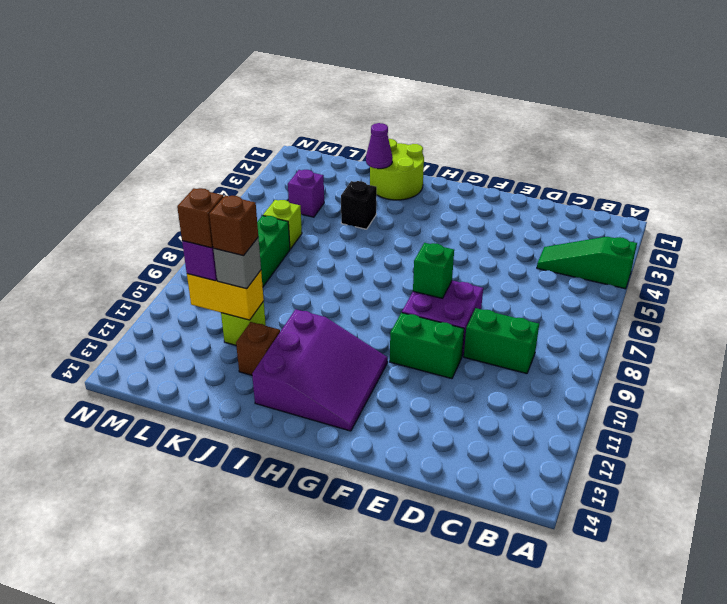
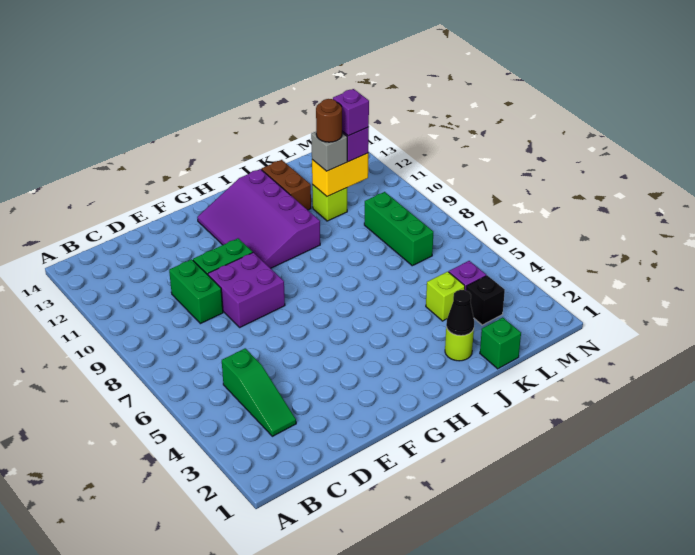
green slope A4:C4 level 1 top A -> green slope C3:C5 level 1 top 5
green brick C9:D9 level 1 -> green brick D9:D10 level 1
green brick F8 level 2 -> green brick K1 level 1
purple slope G11:I13 level 1 top I -> purple slope G10:I13 level 1 top I
lime round brick I1:J2 level 1 -> lime round brick J2 level 1
purple cone J2 level 2 -> black cone J2 level 2
black brick J4 level 1 -> black brick L3 level 1
brown brick J12 level 1 -> brown brick J12:J13 level 1
brown brick K11 level 4 -> brown round brick K11 level 4
lime brick L6 level 1 -> lime brick K4 level 1
brown brick L11 level 4 -> purple brick L11 level 4

